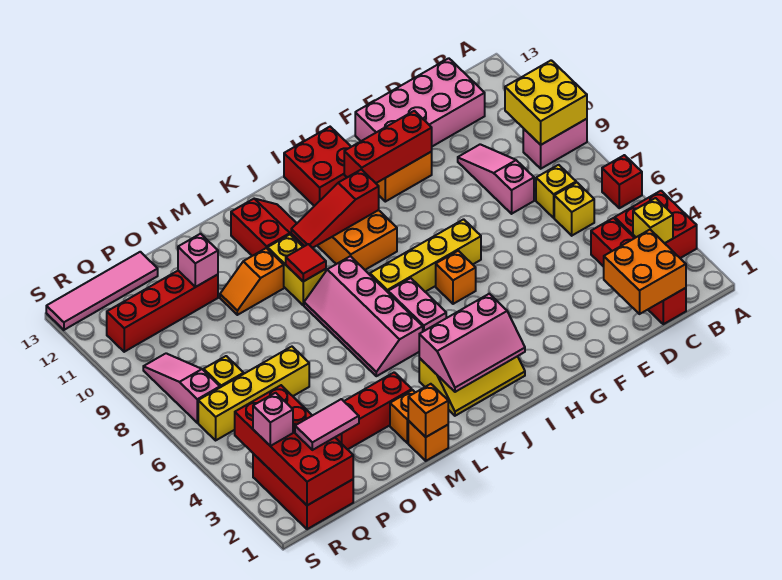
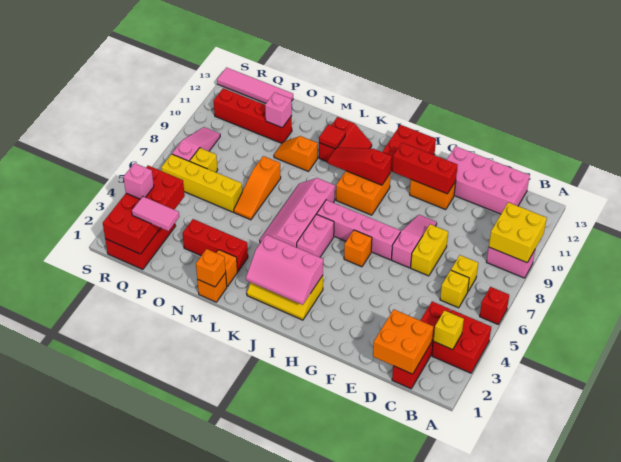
pink slope D8:D10 level 1 top 8 -> pink slope F7:F9 level 1 top 7
yellow brick G7:J7 level 1 -> pink brick G7:J7 level 1
yellow brick L9:L10 level 1 -> yellow brick E7:E8 level 1
red tile L9 level 2 -> red tile L11 level 2
none -> orange slope N6:N8 level 1 top 8

